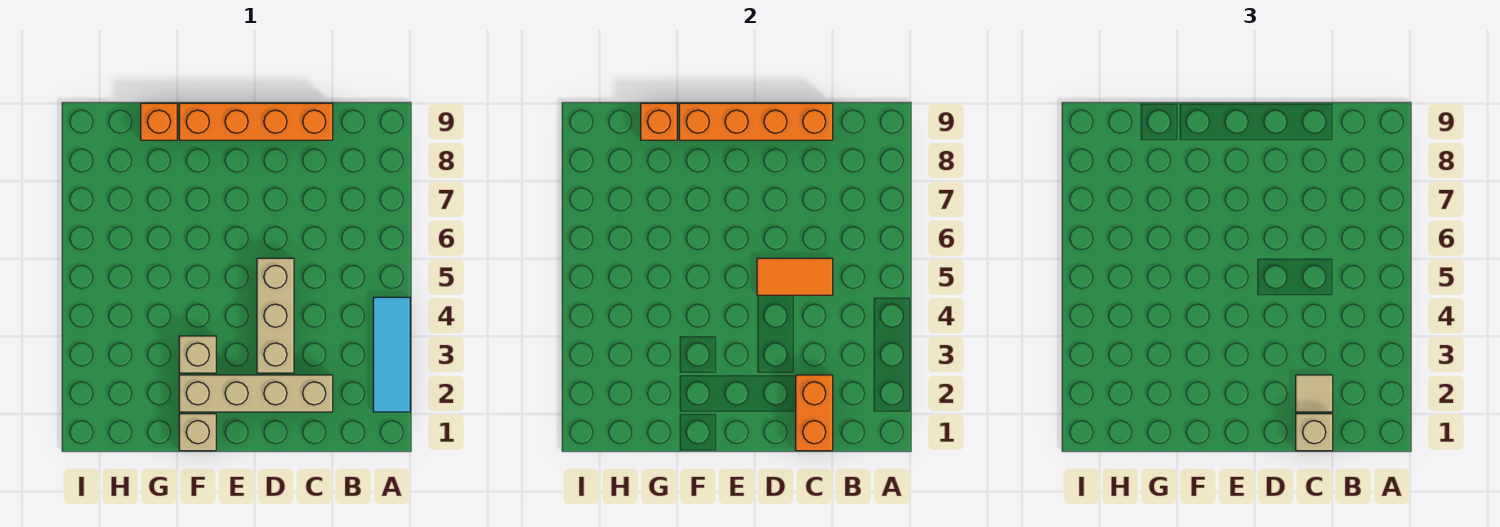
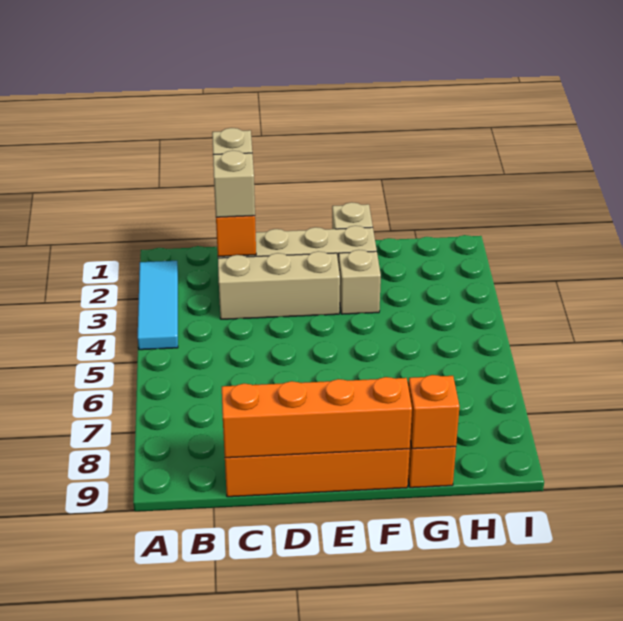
tan tile C2 level 3 -> tan brick C2 level 3
orange tile C5:D5 level 2 -> none
tan brick D3:D5 level 1 -> tan brick C3:E3 level 1

